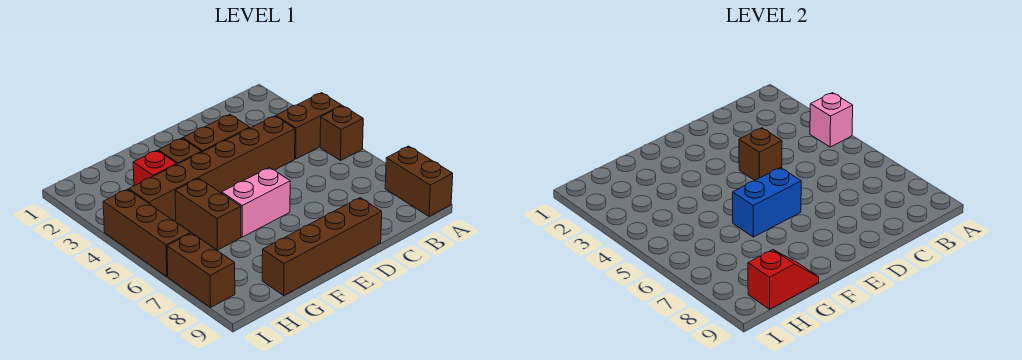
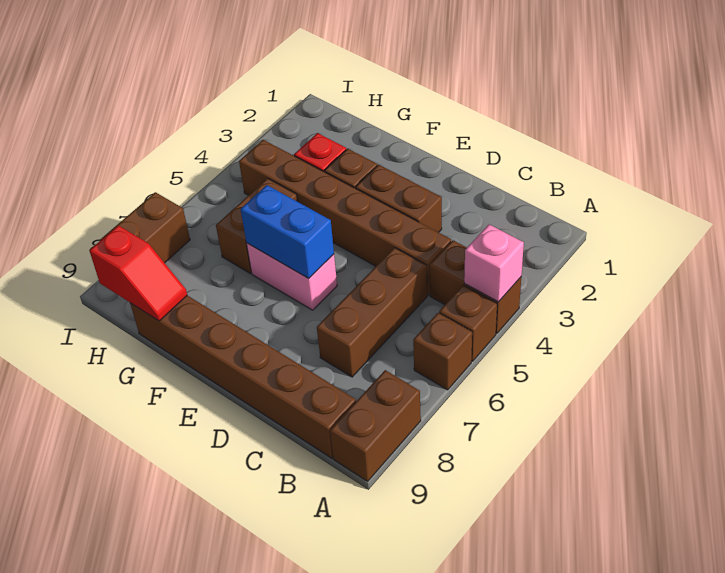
brown brick D4 level 2 -> brown brick A6 level 1
brown brick D9:G9 level 1 -> brown brick B9:G9 level 1
brown brick I4:I6 level 1 -> brown brick C5:C7 level 1

